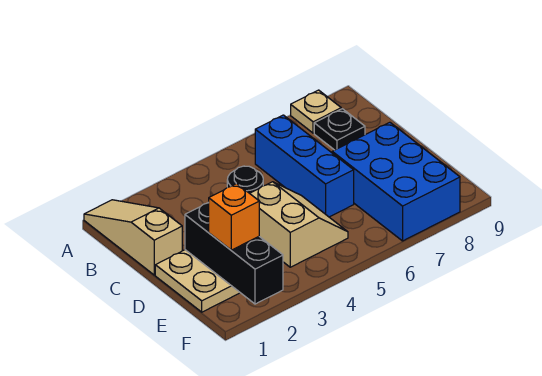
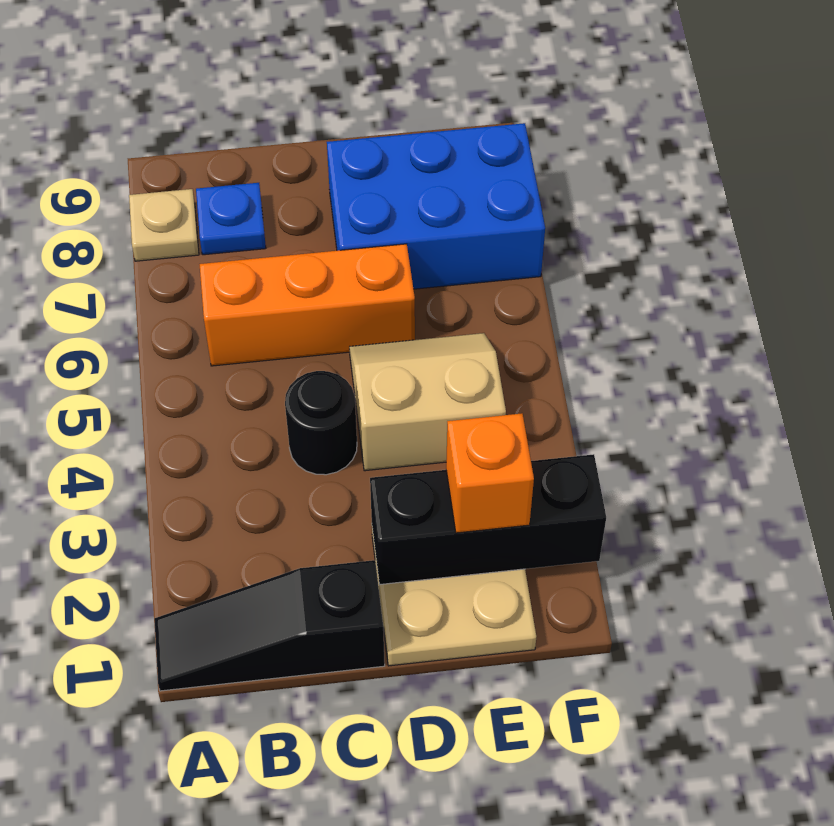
tan slope A1:C1 level 1 top C -> black slope A1:C1 level 1 top C
blue brick B6:D6 level 1 -> orange brick B6:D6 level 1
black plate B8 level 1 -> blue plate B8 level 1

